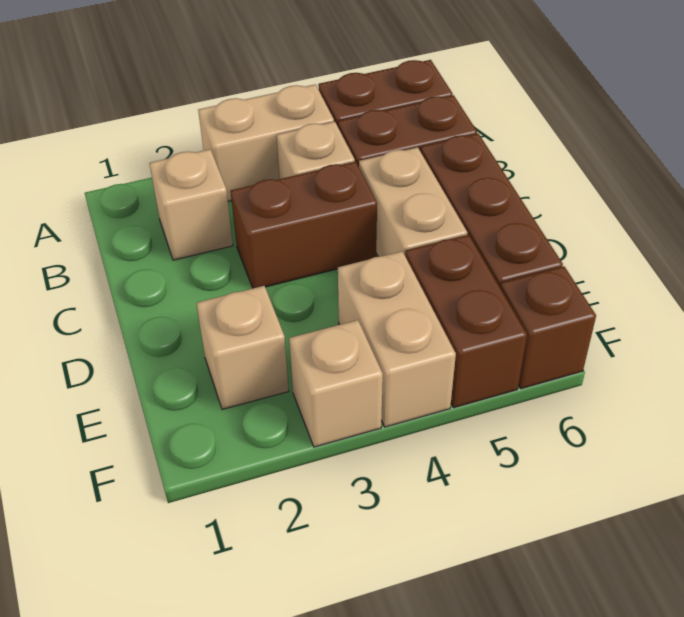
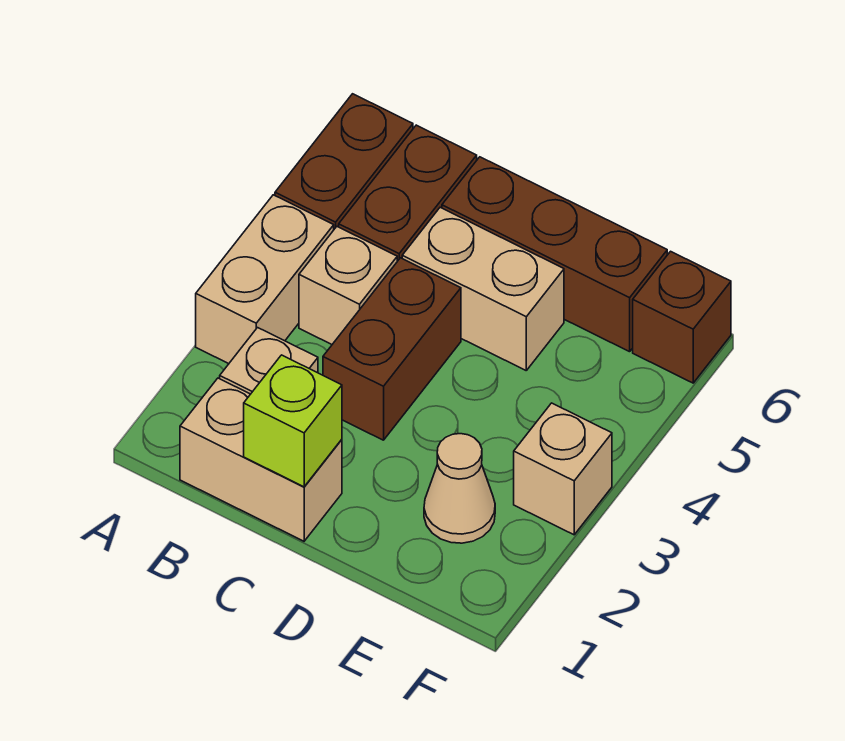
none -> lime brick C1 level 2
tan brick E2 level 1 -> tan cone E2 level 1
tan brick E4:F4 level 1 -> tan brick B1:C1 level 1
brown brick E5:F5 level 1 -> none

